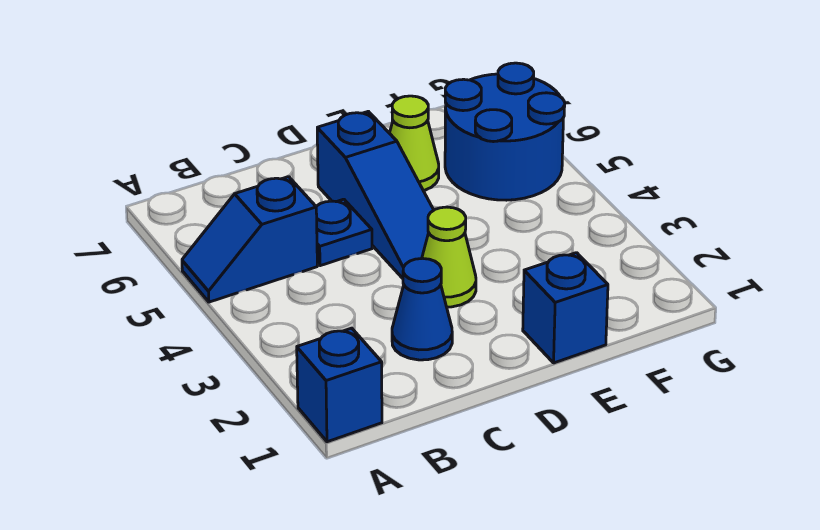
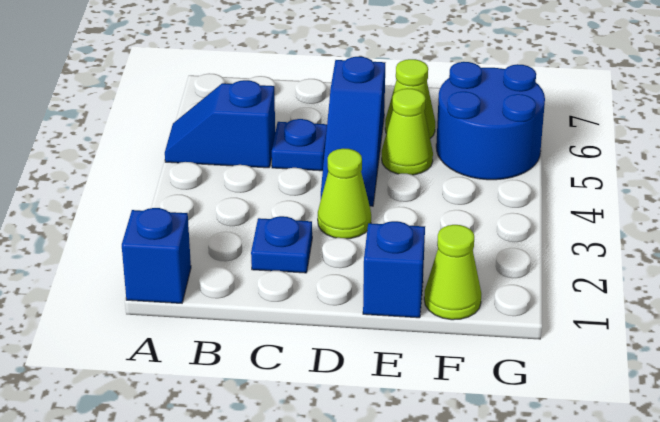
blue cone C2 level 1 -> blue plate C2 level 1
none -> lime cone E5 level 1
none -> lime cone F1 level 1

